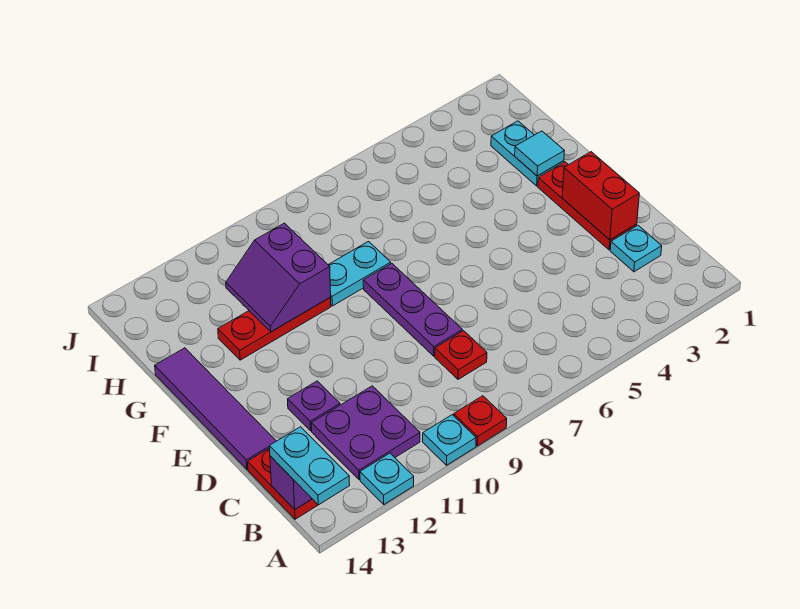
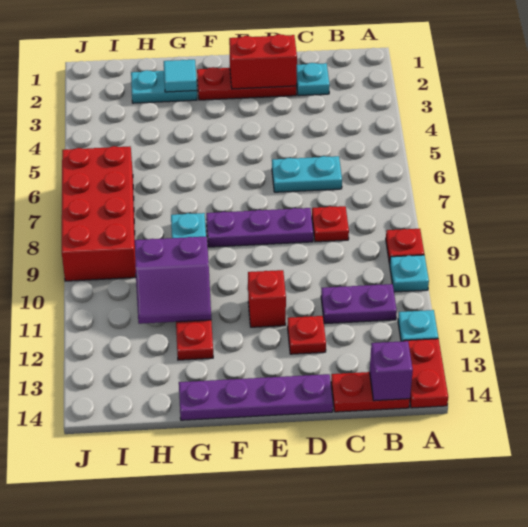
none -> red plate A13:A14 level 1
cyan plate A14:B14 level 3 -> cyan plate C6:D6 level 1
purple plate B11:C12 level 1 -> purple plate B11:C11 level 1
purple plate D12 level 1 -> red plate D12 level 1
purple tile D14:G14 level 1 -> purple plate D14:G14 level 1
none -> red brick E11 level 1
none -> red brick I6:J9 level 1

